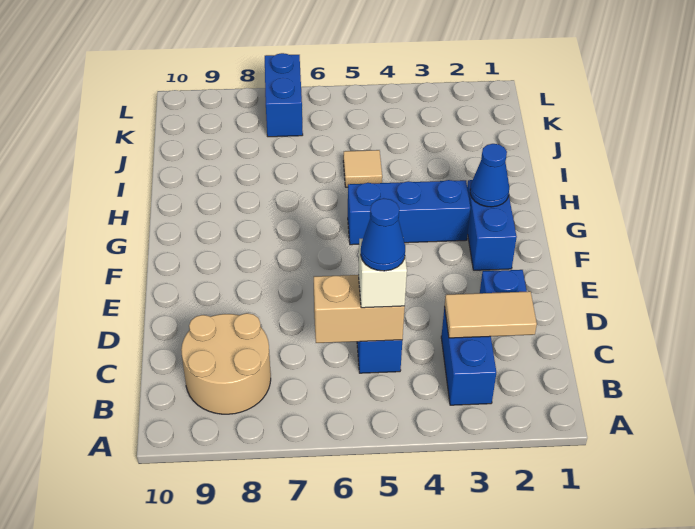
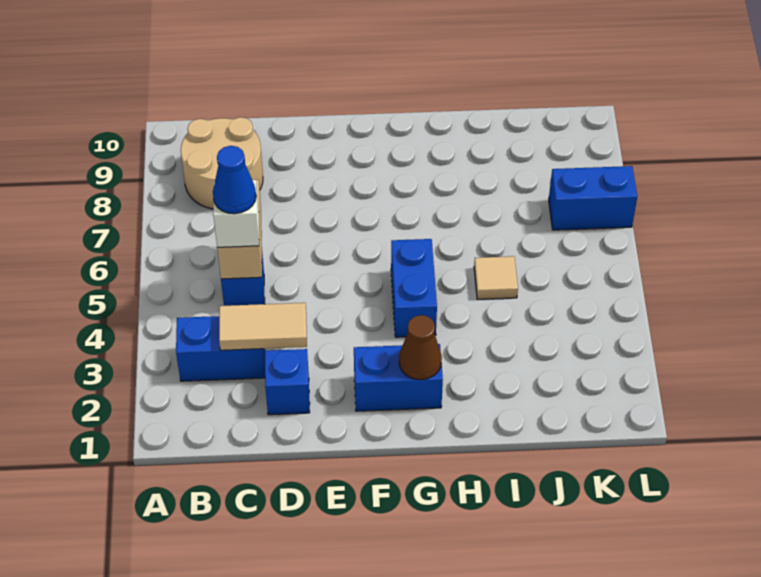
tan tile C2:C3 level 2 -> tan tile C3:D3 level 2
blue cone G2 level 2 -> brown cone G2 level 2
blue brick G3:G5 level 1 -> blue brick G4:G5 level 1

